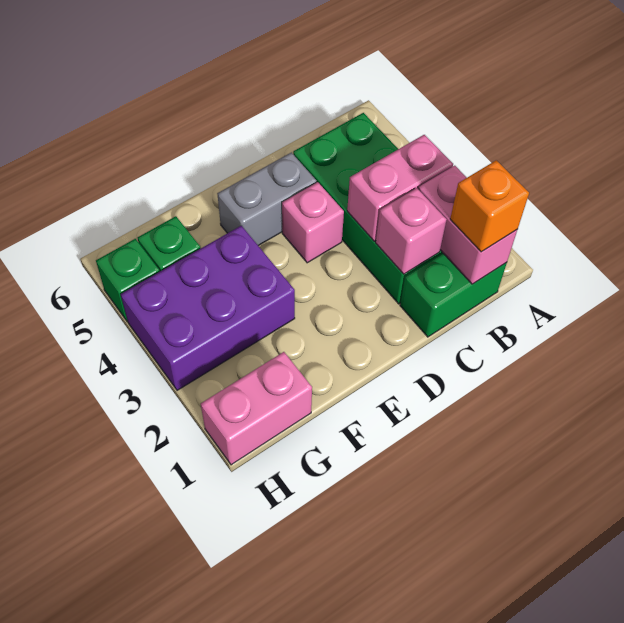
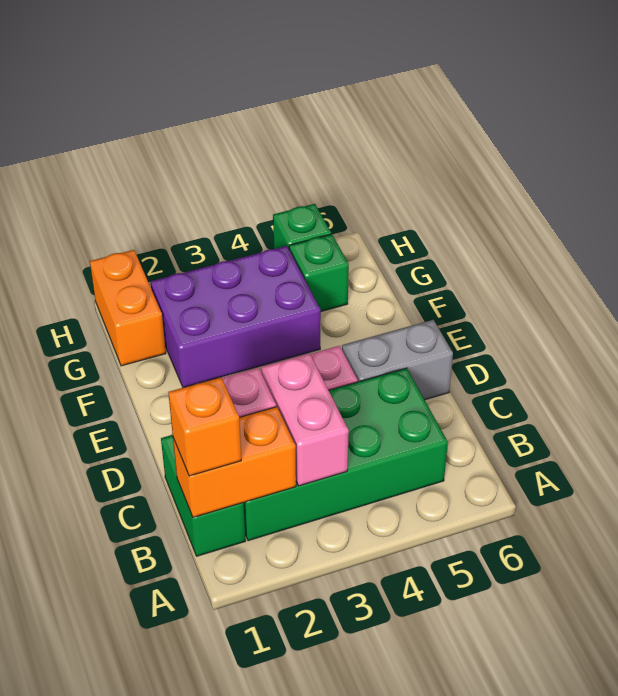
pink brick B1:B2 level 2 -> orange brick B1:B2 level 2
grey brick D5:E5 level 1 -> grey brick D5:D6 level 1
purple brick F3:H4 level 1 -> purple brick F2:G4 level 1
pink brick G1:H1 level 1 -> orange brick G1:H1 level 1

